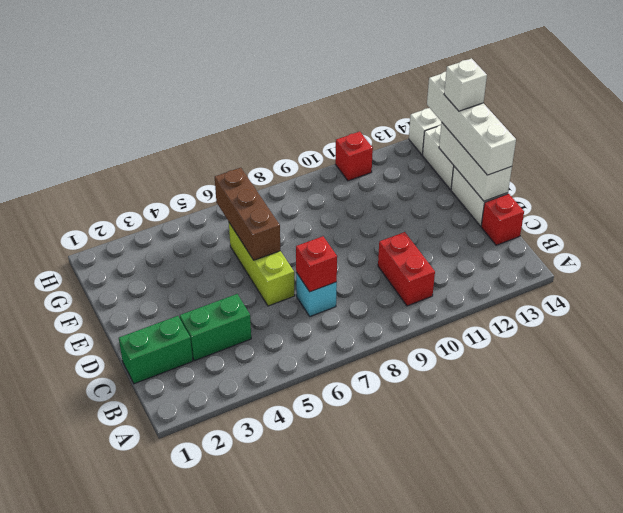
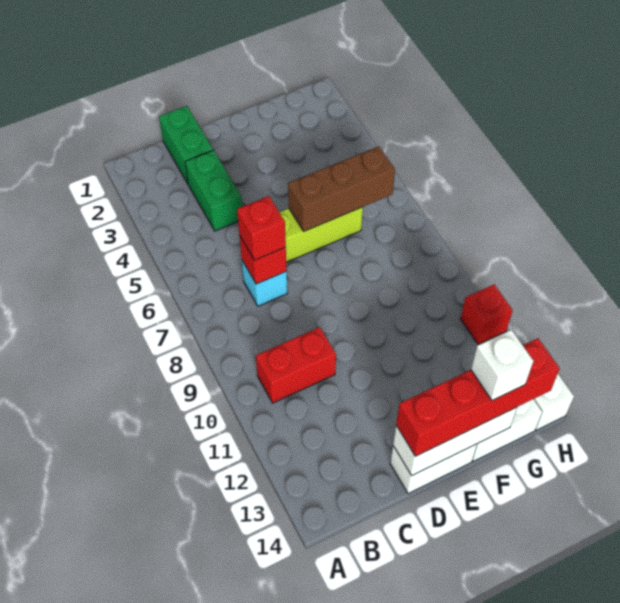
red brick C14 level 1 -> red brick C7 level 3
white brick D14:G14 level 3 -> red brick D14:G14 level 3

